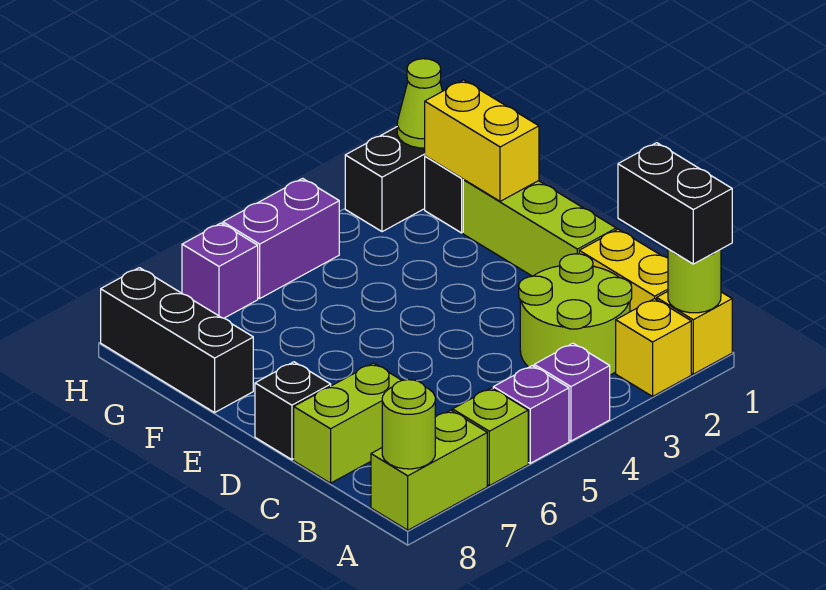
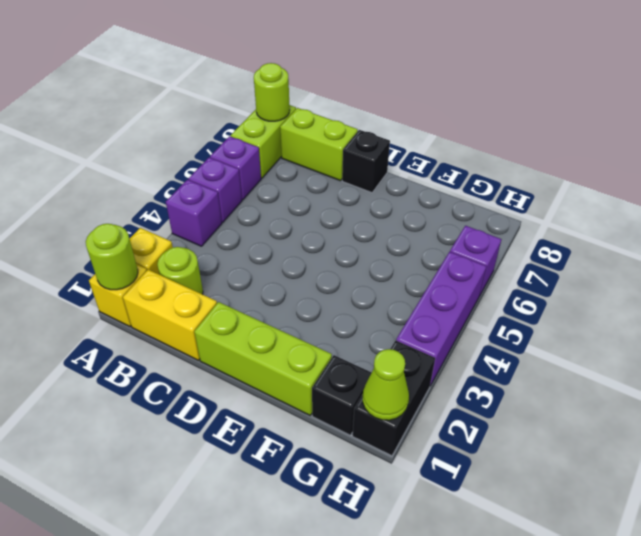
black brick A1:B1 level 3 -> none
lime brick A6 level 1 -> purple brick A6 level 1
lime round brick B2:C3 level 1 -> lime round brick B2 level 1
lime brick C7:C8 level 1 -> lime brick B8:C8 level 1
yellow brick F1:G1 level 2 -> none
black brick F8:H8 level 1 -> none
purple brick H4:H5 level 1 -> purple brick H3:H5 level 1

